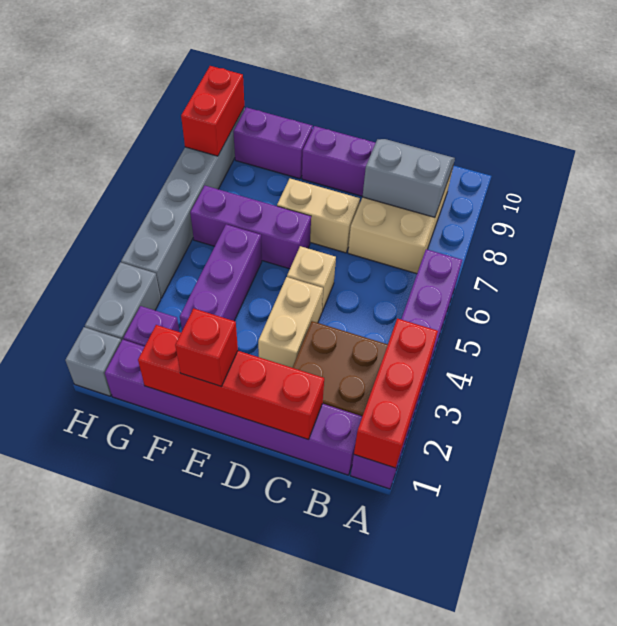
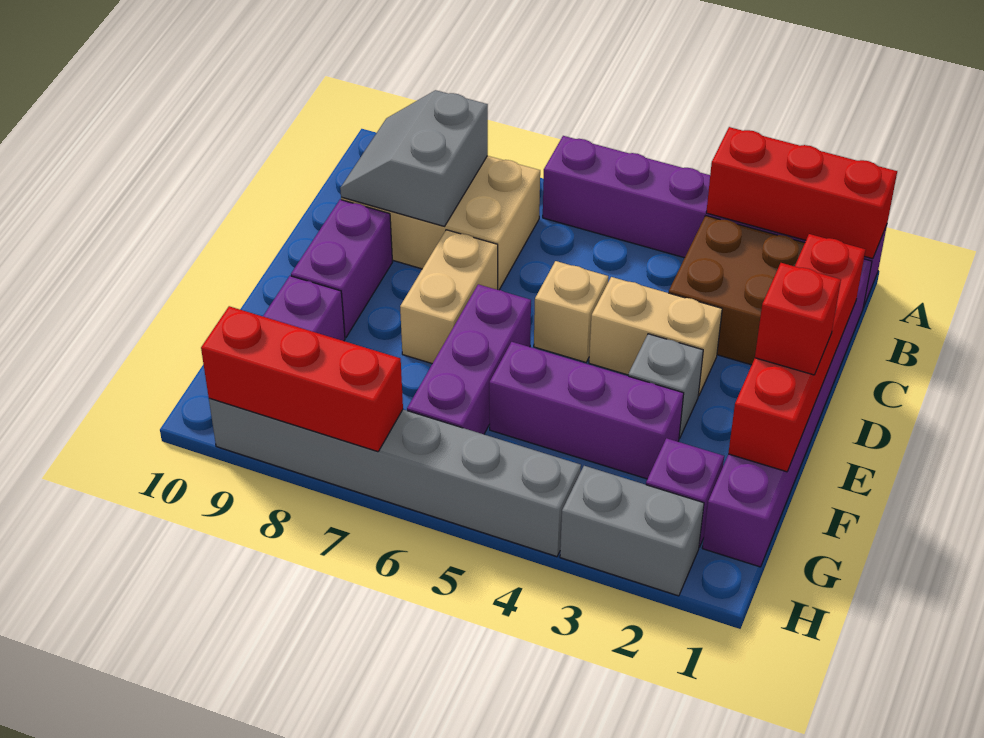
grey brick H1 level 1 -> grey brick E3 level 1
red brick H8:H9 level 2 -> red brick H7:H9 level 2

